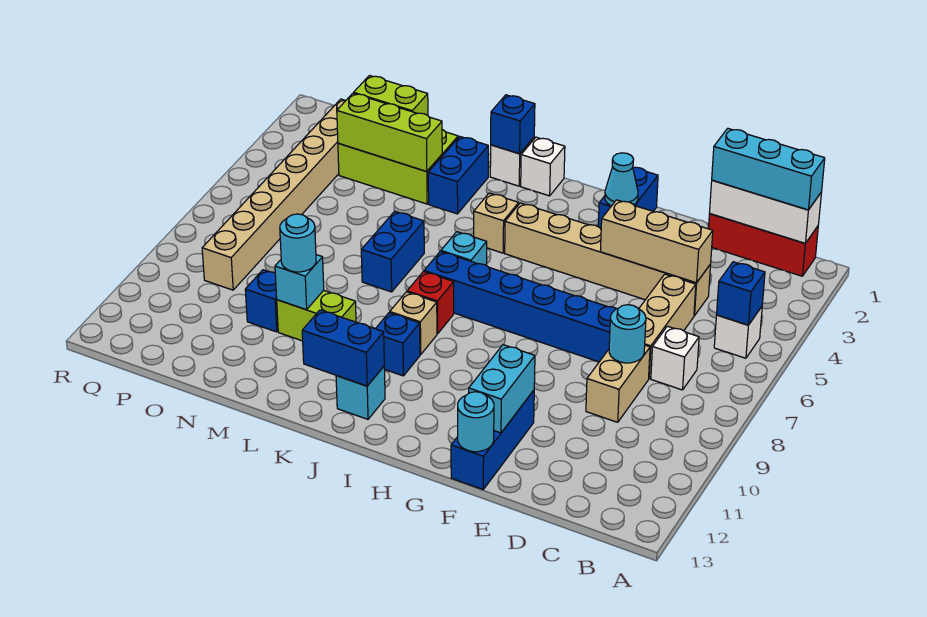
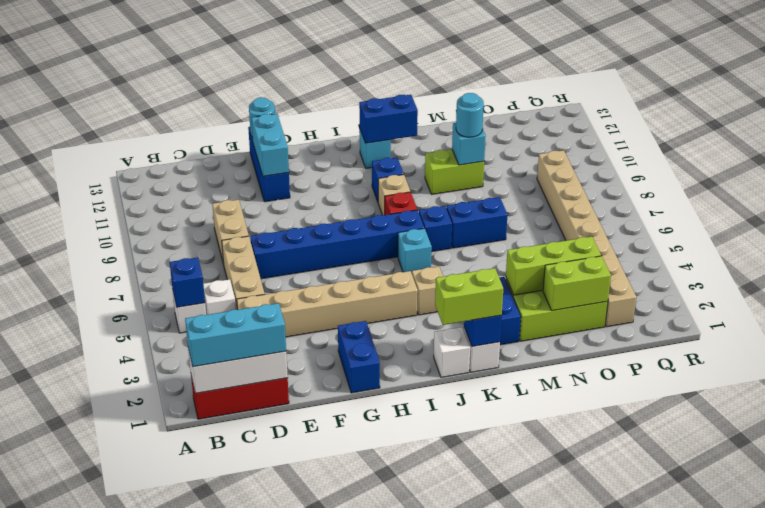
white brick C7 level 1 -> white brick C5 level 1
tan brick D4:F4 level 2 -> none
cyan round brick D8 level 2 -> none
cyan cone G2 level 2 -> none
none -> lime brick J1:K1 level 3
blue brick L6:L7 level 1 -> blue brick L7:M7 level 1
blue brick N10 level 1 -> blue brick K7 level 1

